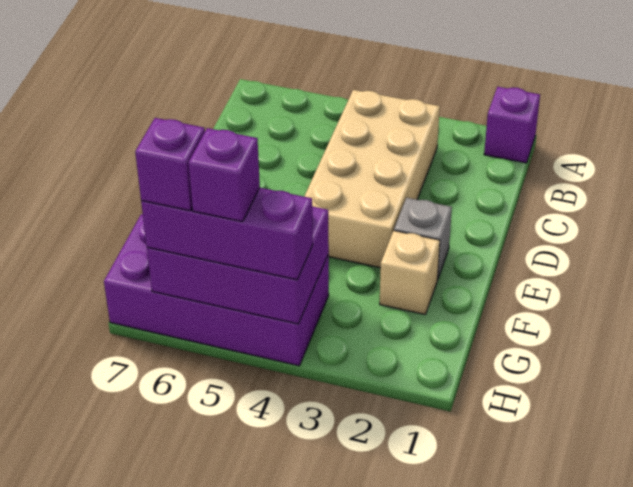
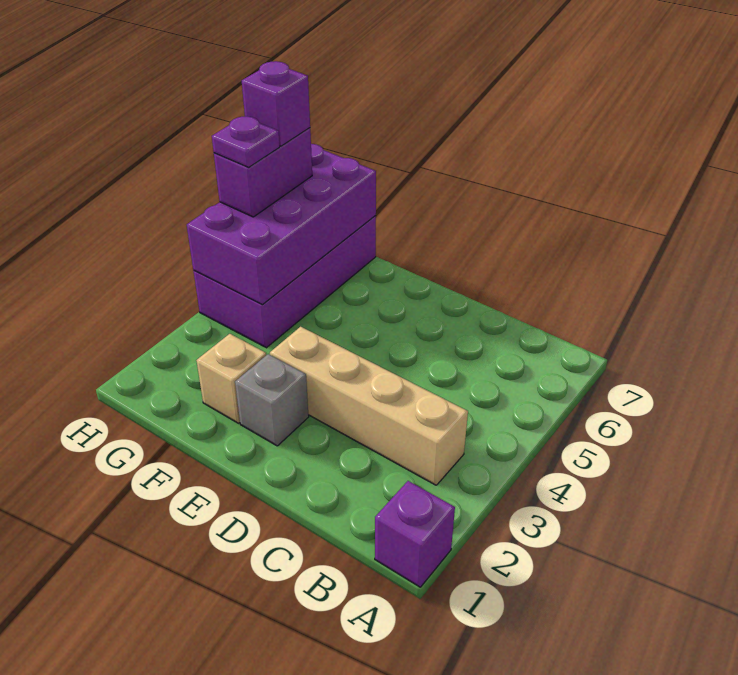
tan brick B3:E4 level 1 -> tan brick B3:E3 level 1
purple brick G4:H6 level 2 -> purple brick G4:H7 level 2
purple brick H4:H6 level 3 -> purple brick H5:H6 level 3
purple brick H5 level 4 -> purple plate H5 level 4

